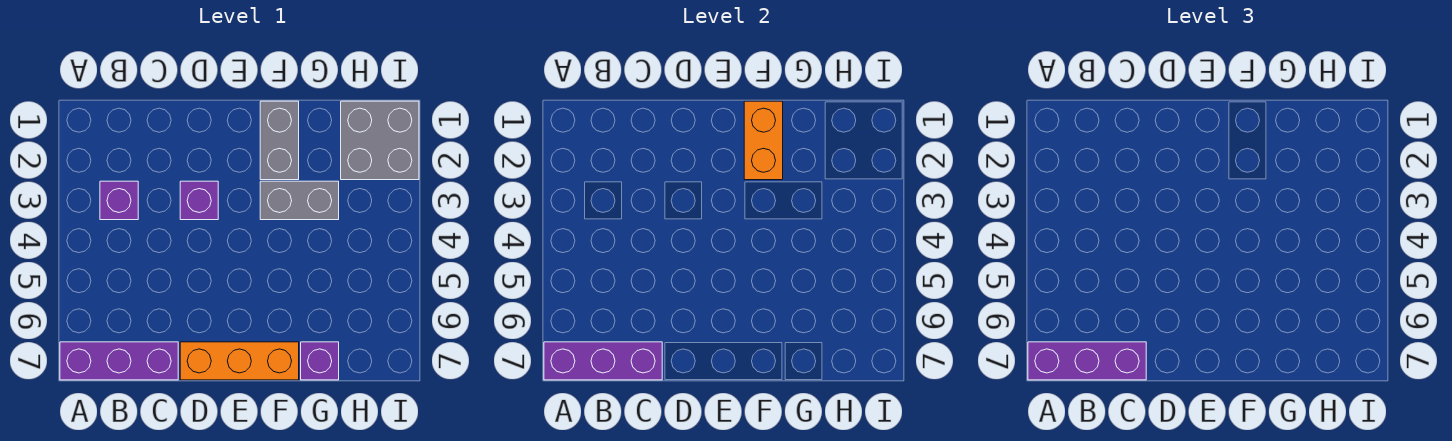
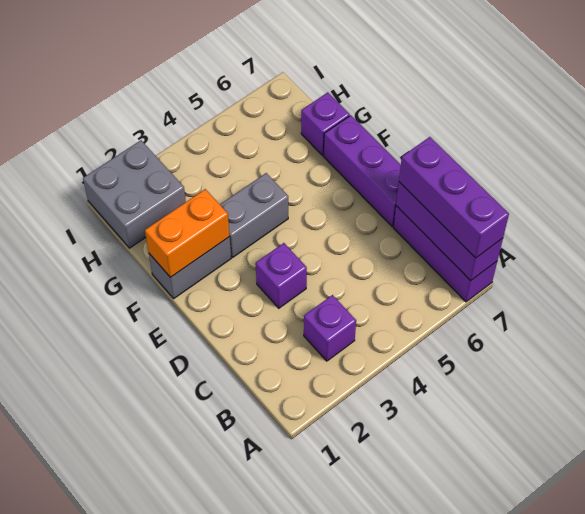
orange brick D7:F7 level 1 -> purple brick D7:F7 level 1
grey brick F3:G3 level 1 -> grey brick F3:F4 level 1

